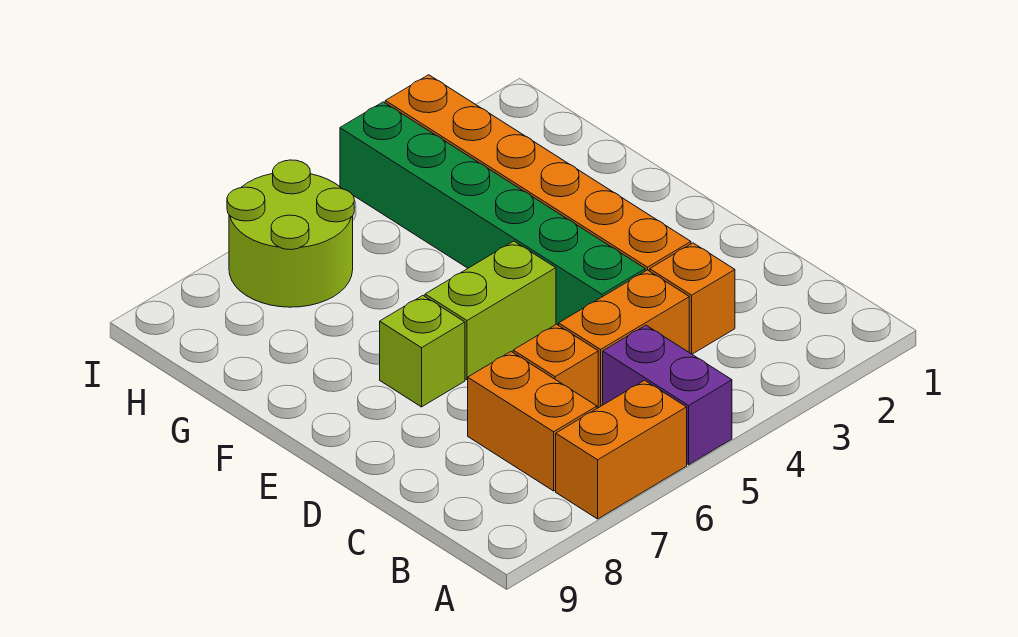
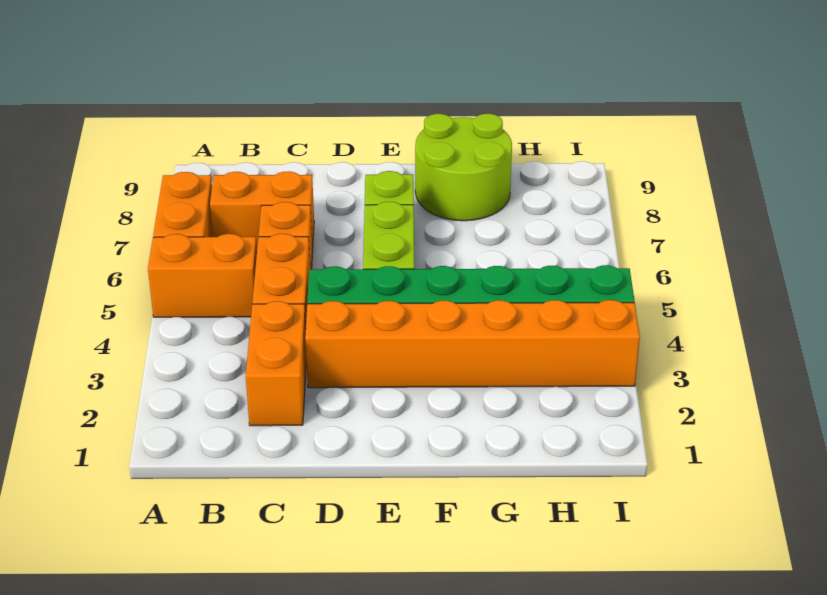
purple brick A5:B5 level 1 -> orange brick A5:B5 level 1
orange brick C3 level 1 -> orange brick C2:C3 level 1
lime round brick H6:I7 level 1 -> lime round brick F8:G9 level 1

